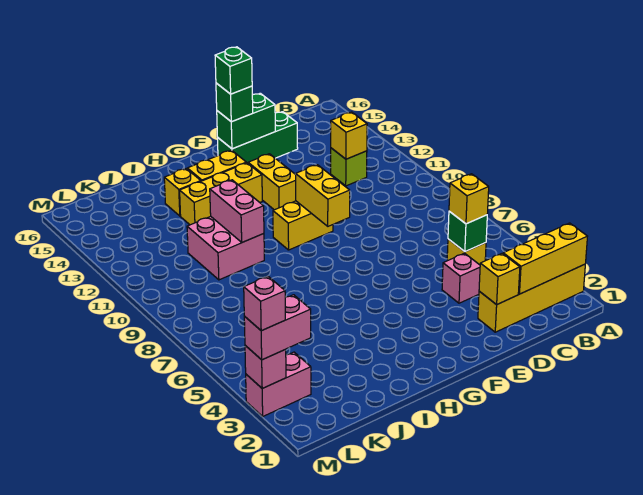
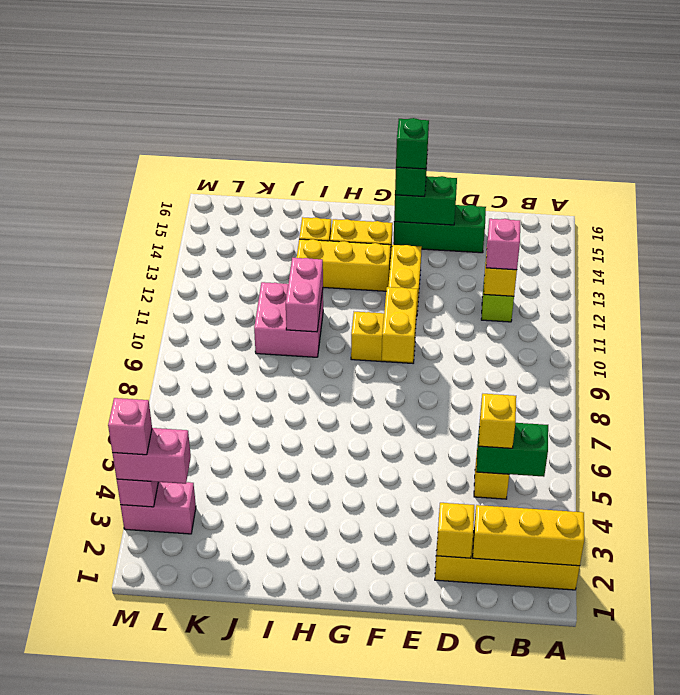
green brick C5 level 2 -> green brick B5:C5 level 2
pink brick D4 level 1 -> pink brick C12 level 3

